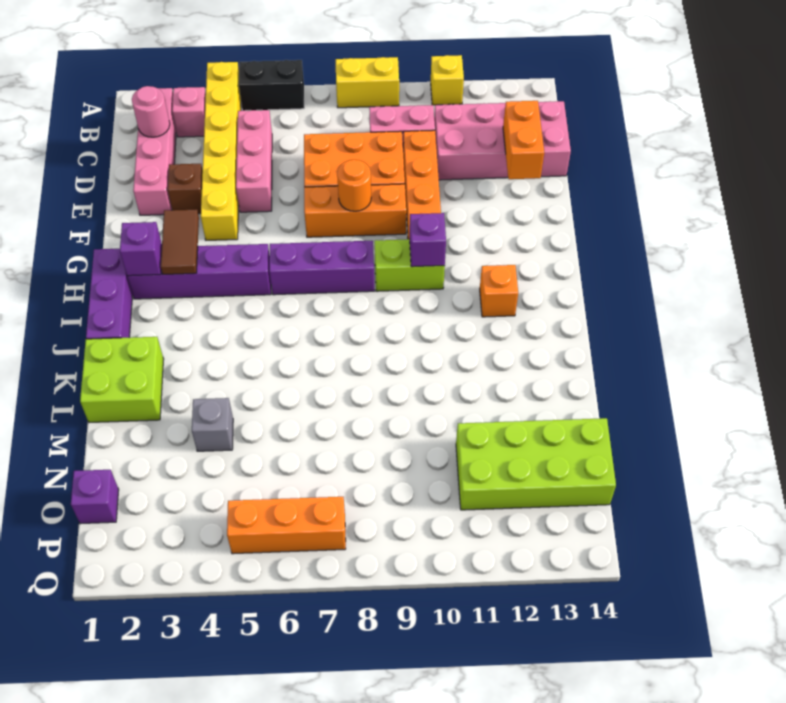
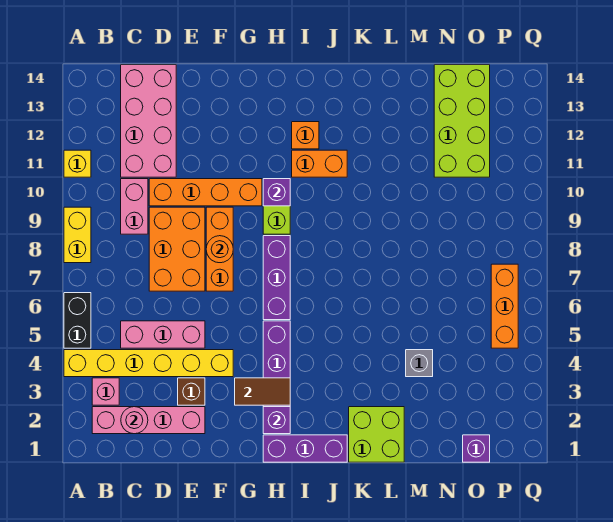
orange brick D13:E13 level 2 -> orange brick I11:J11 level 1

